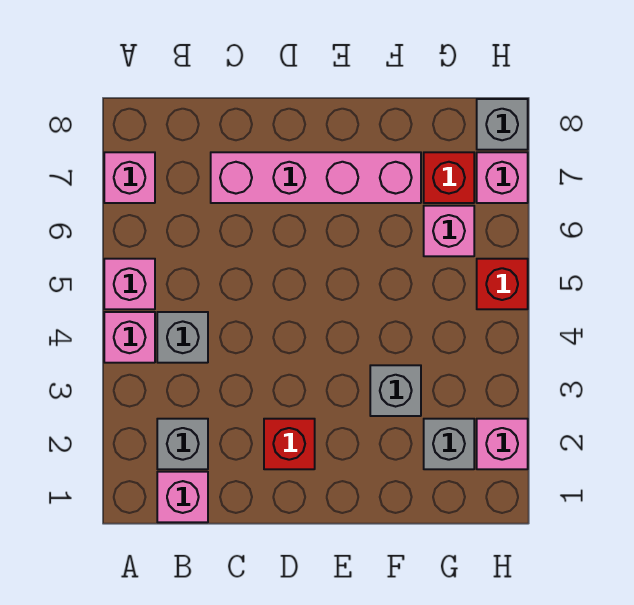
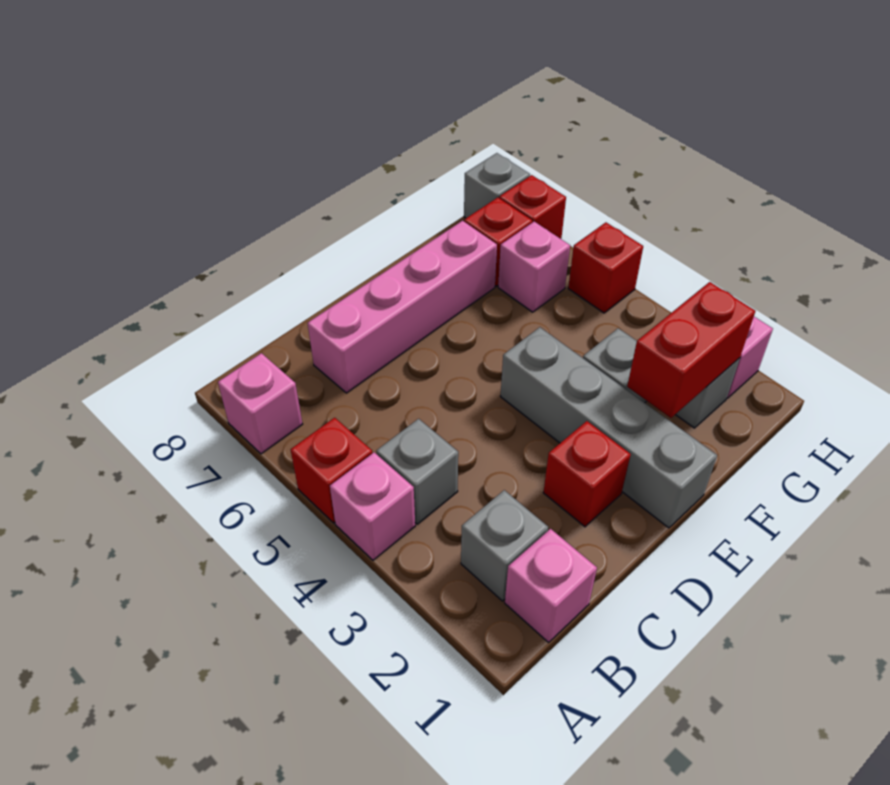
pink brick A5 level 1 -> red brick A5 level 1
none -> grey brick E1:E4 level 1
none -> red brick F2:G2 level 2
pink brick H7 level 1 -> red brick H7 level 1

